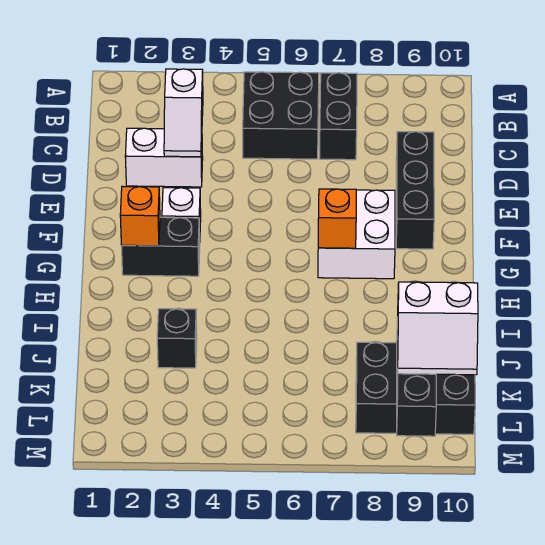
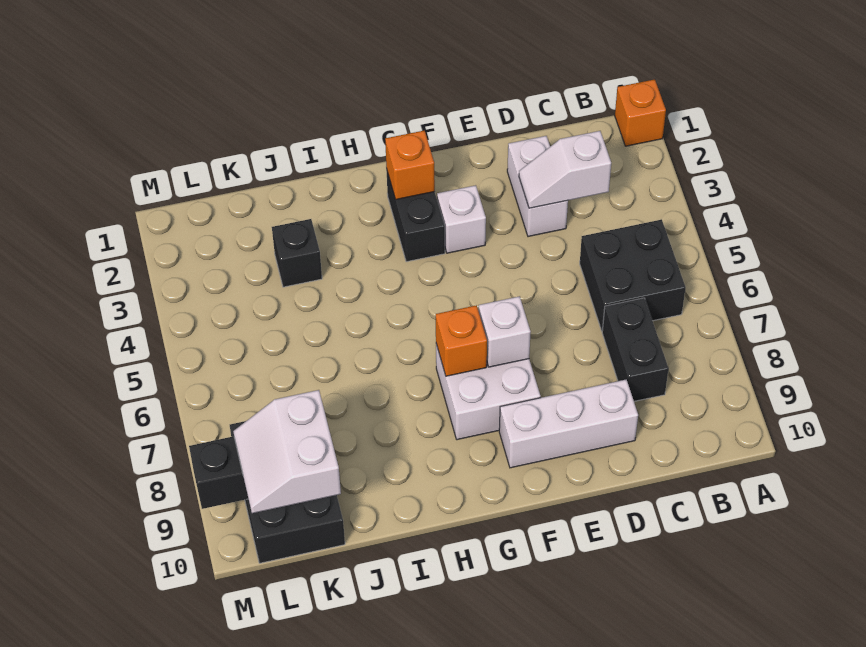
none -> orange brick A1 level 1
black brick B7:C7 level 1 -> black brick C7:C8 level 1
black brick D9:F9 level 1 -> white brick D9:F9 level 1
none -> white brick F7 level 2

